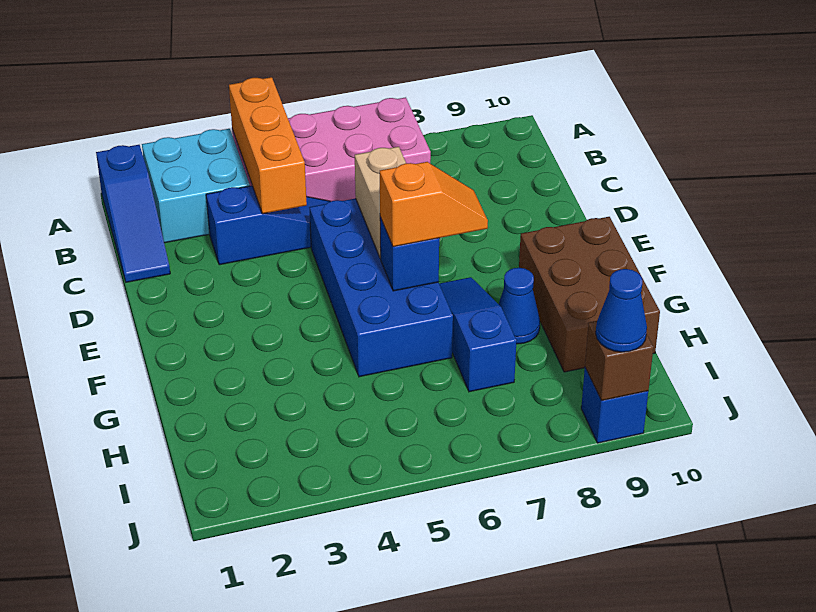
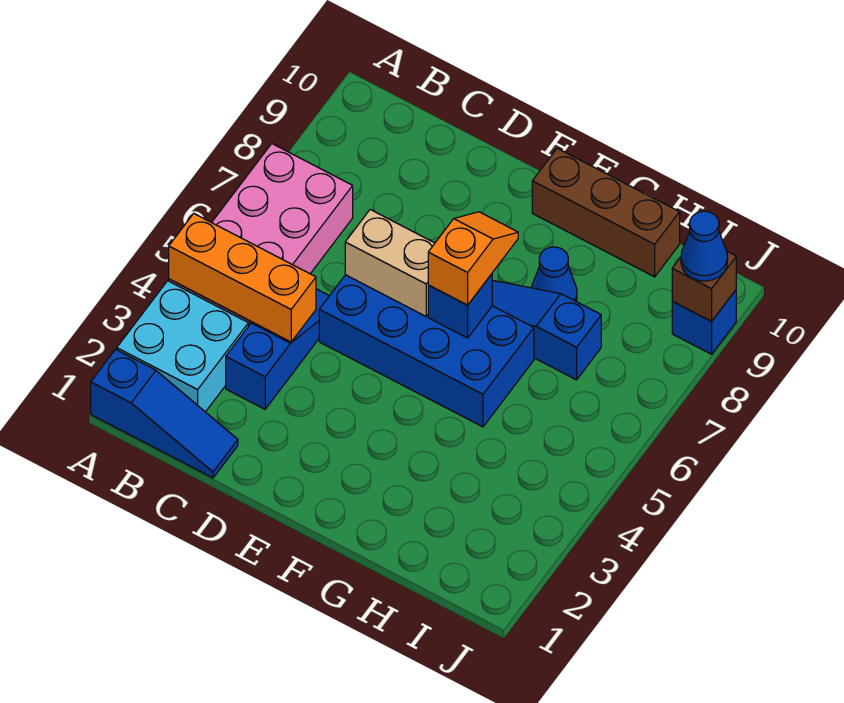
brown brick F9:H10 level 1 -> brown brick F10:H10 level 1

